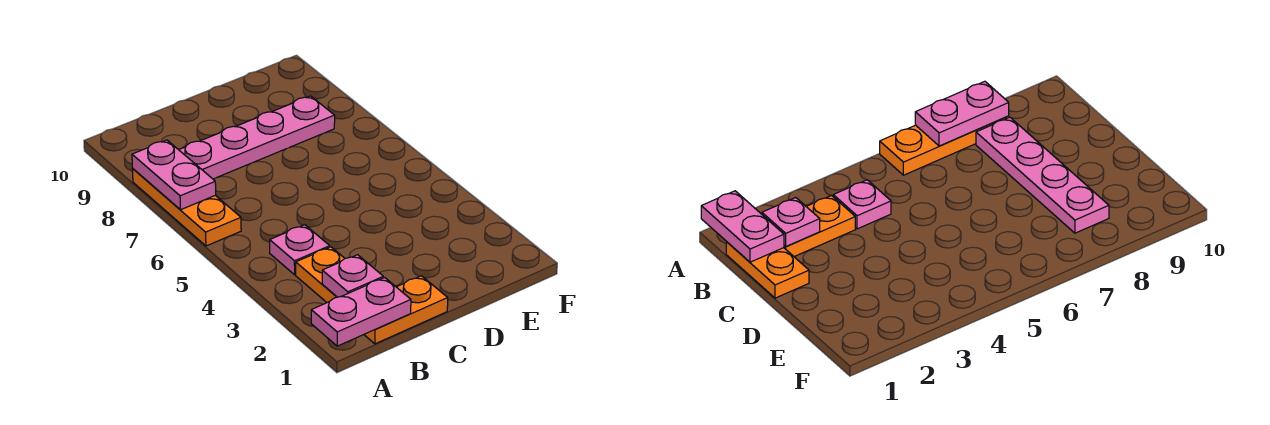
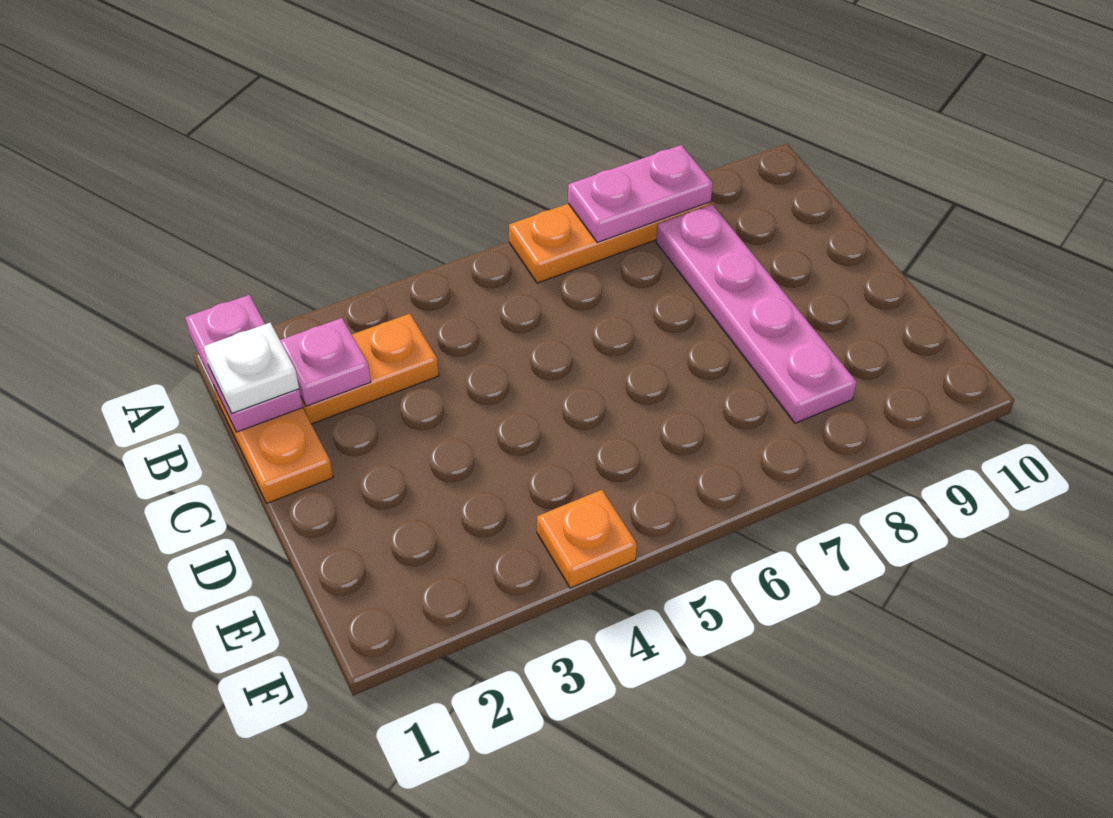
none -> white plate B1 level 3
pink plate B4 level 1 -> none
none -> orange plate F4 level 1

